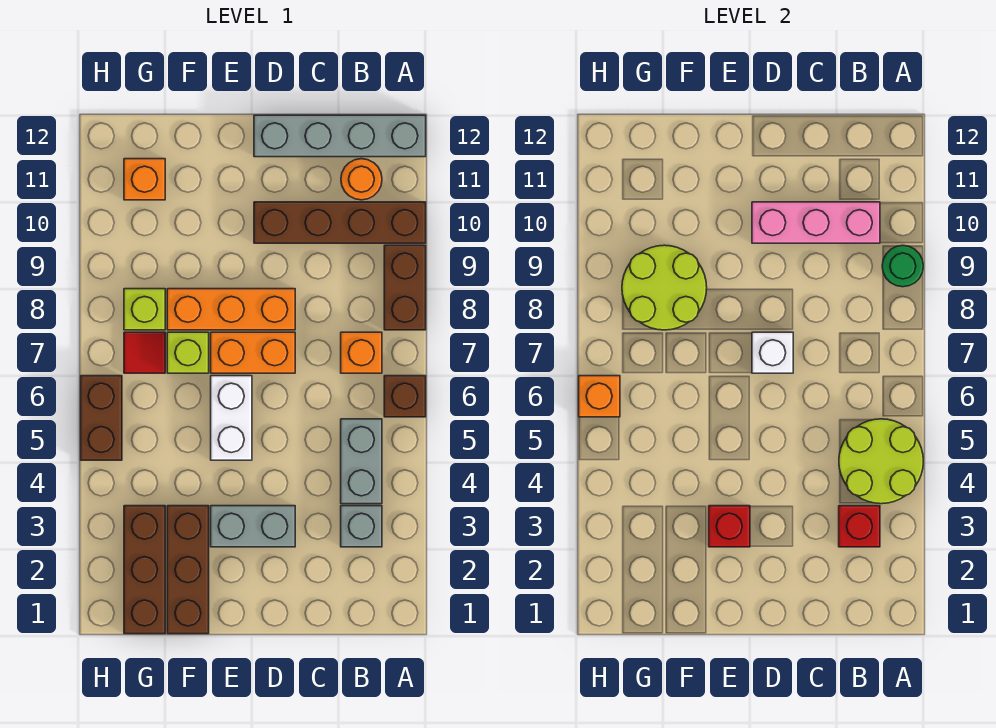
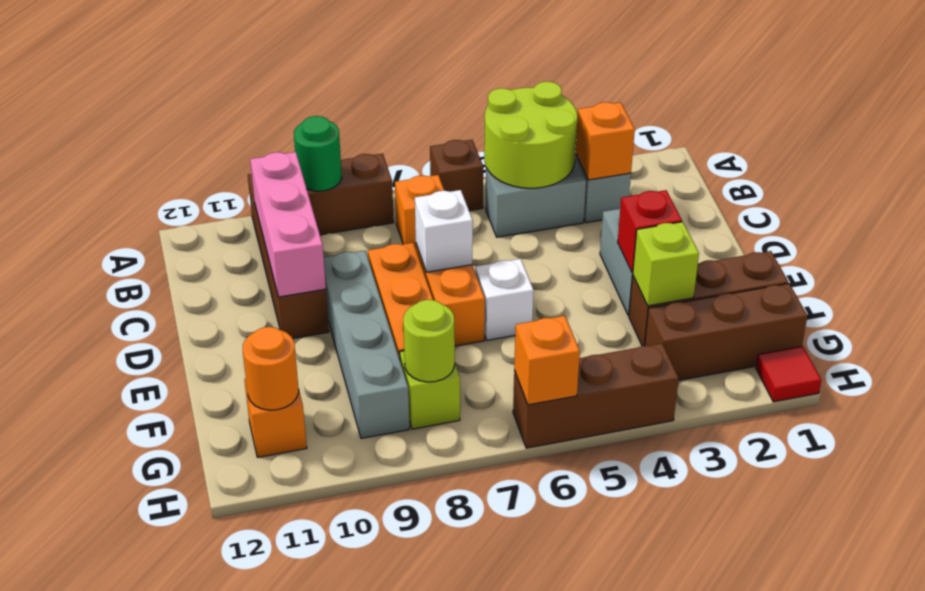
grey brick A12:D12 level 1 -> grey brick D9:G9 level 1
red brick B3 level 2 -> orange brick B3 level 2
orange round brick B11 level 1 -> orange round brick G11 level 2
white brick E5:E6 level 1 -> white brick E6 level 1
lime brick F7 level 1 -> lime brick F3 level 2
lime round brick F8:G9 level 2 -> lime round brick G8 level 2
red tile G7 level 1 -> red tile H1 level 1
brown brick H5:H6 level 1 -> brown brick H4:H6 level 1

